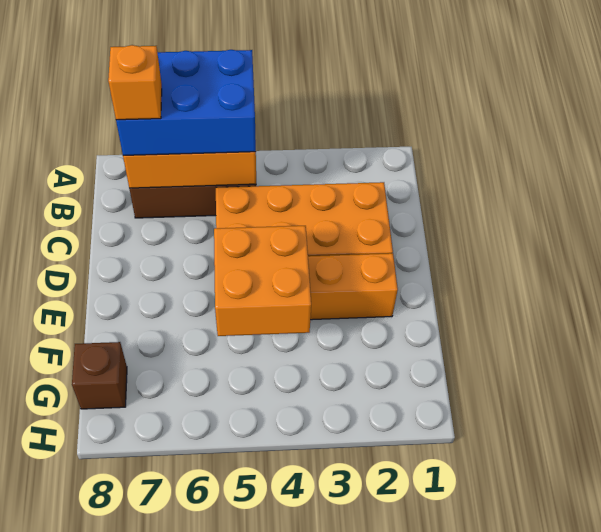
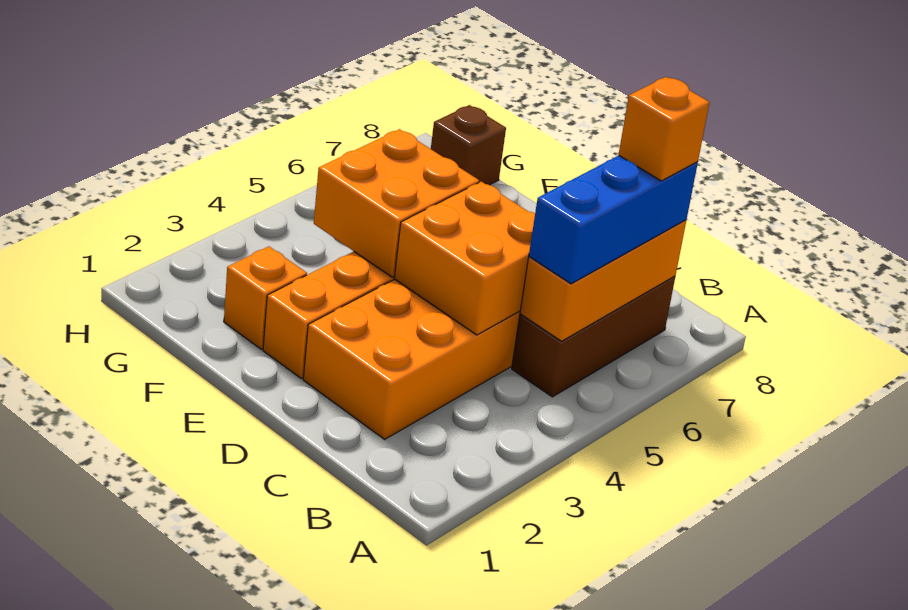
blue brick A5:B7 level 3 -> blue brick B5:B7 level 3
none -> orange brick C4:D5 level 2
none -> orange brick F2 level 1

